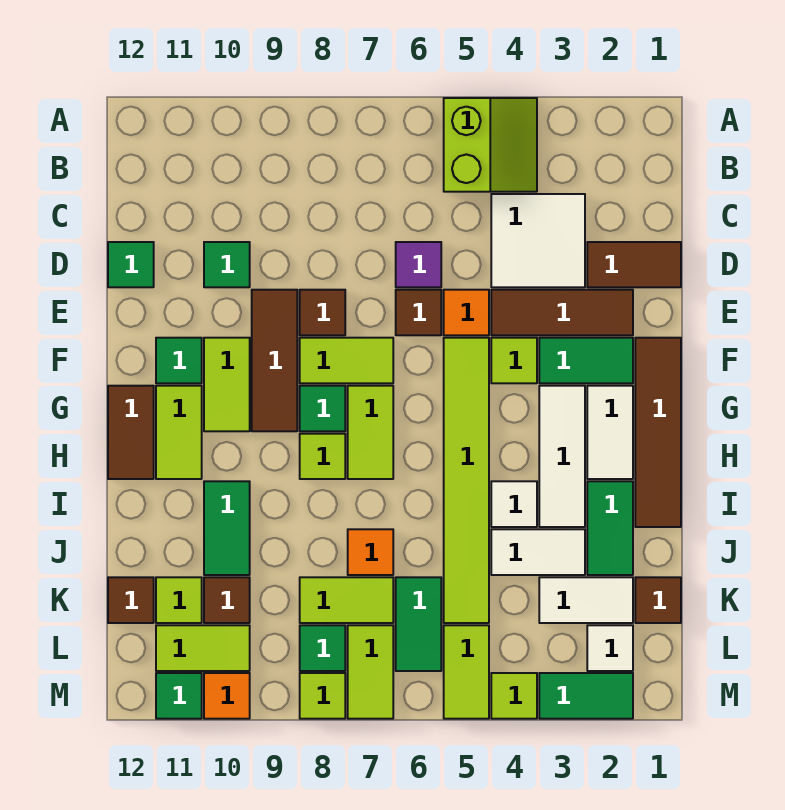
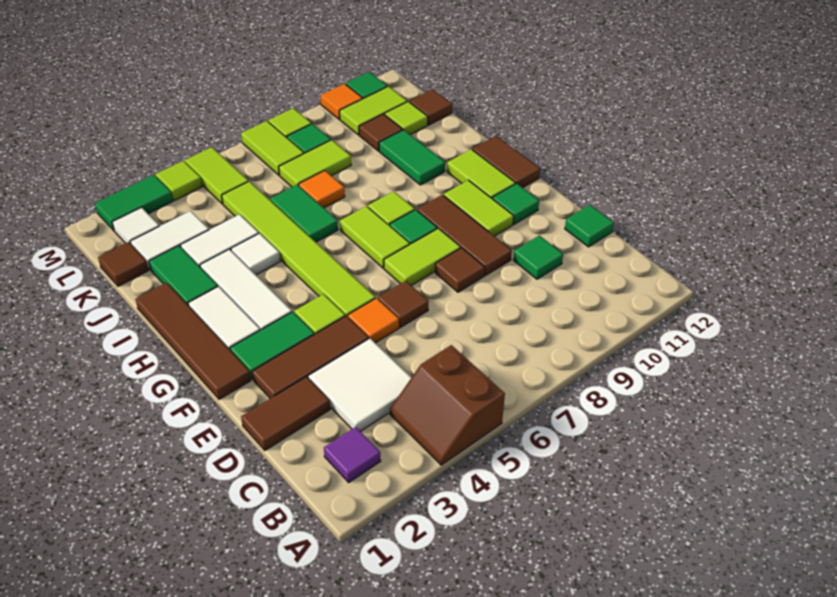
lime slope A4:B5 level 1 top 5 -> brown slope A4:B5 level 1 top 5
purple tile D6 level 1 -> purple tile B2 level 1
green tile K6:L6 level 1 -> green tile I6:J6 level 1

